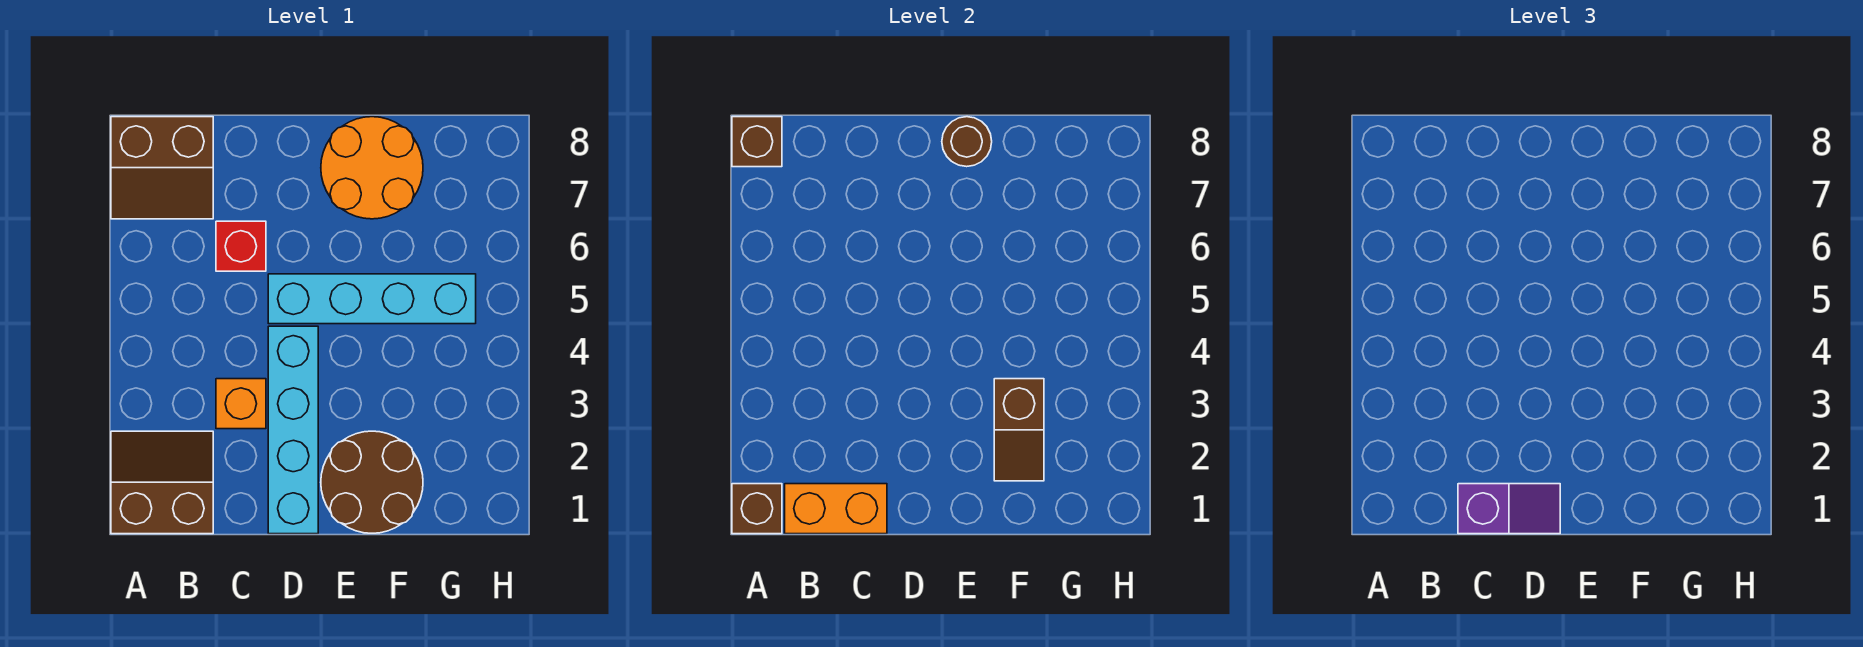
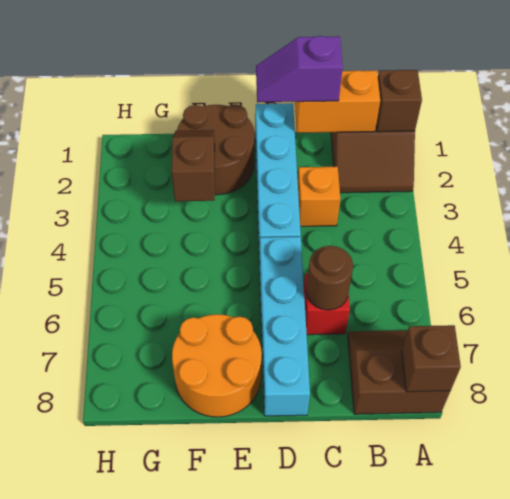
cyan brick D5:G5 level 1 -> cyan brick D5:D8 level 1
brown round brick E8 level 2 -> brown round brick C6 level 2

